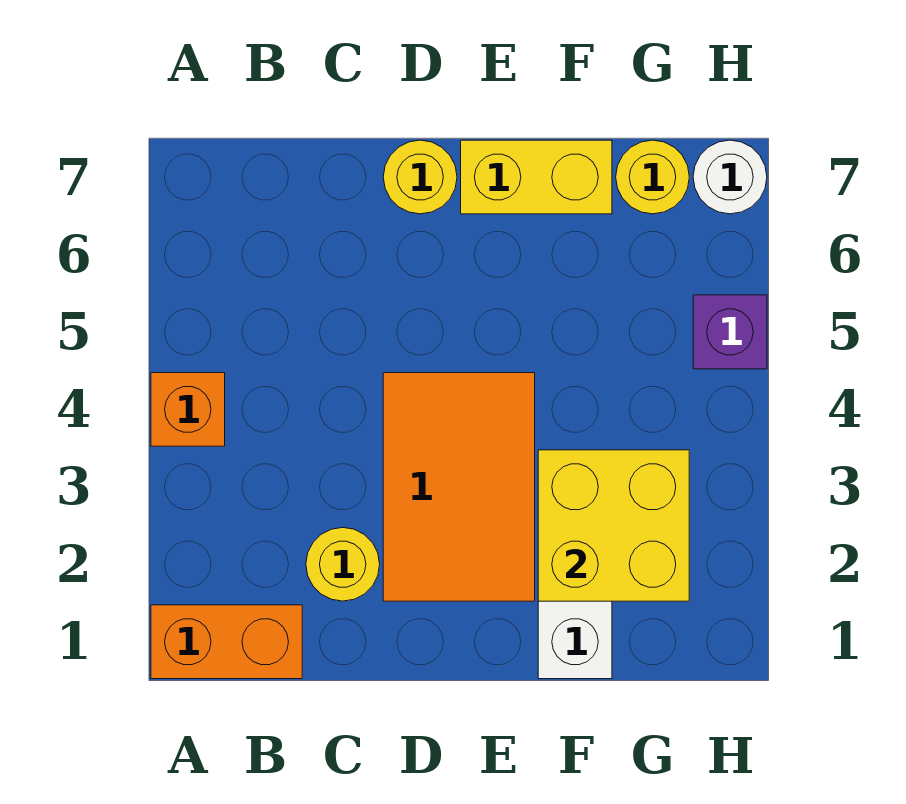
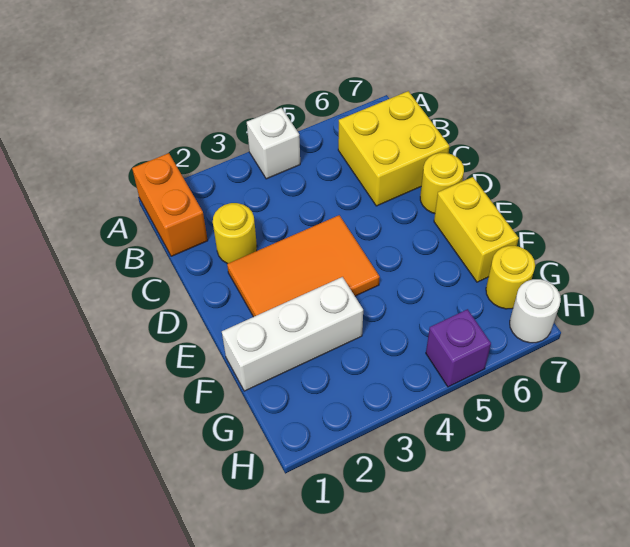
orange brick A4 level 1 -> white brick A4 level 1
yellow brick F2:G3 level 2 -> yellow brick B6:C7 level 1

